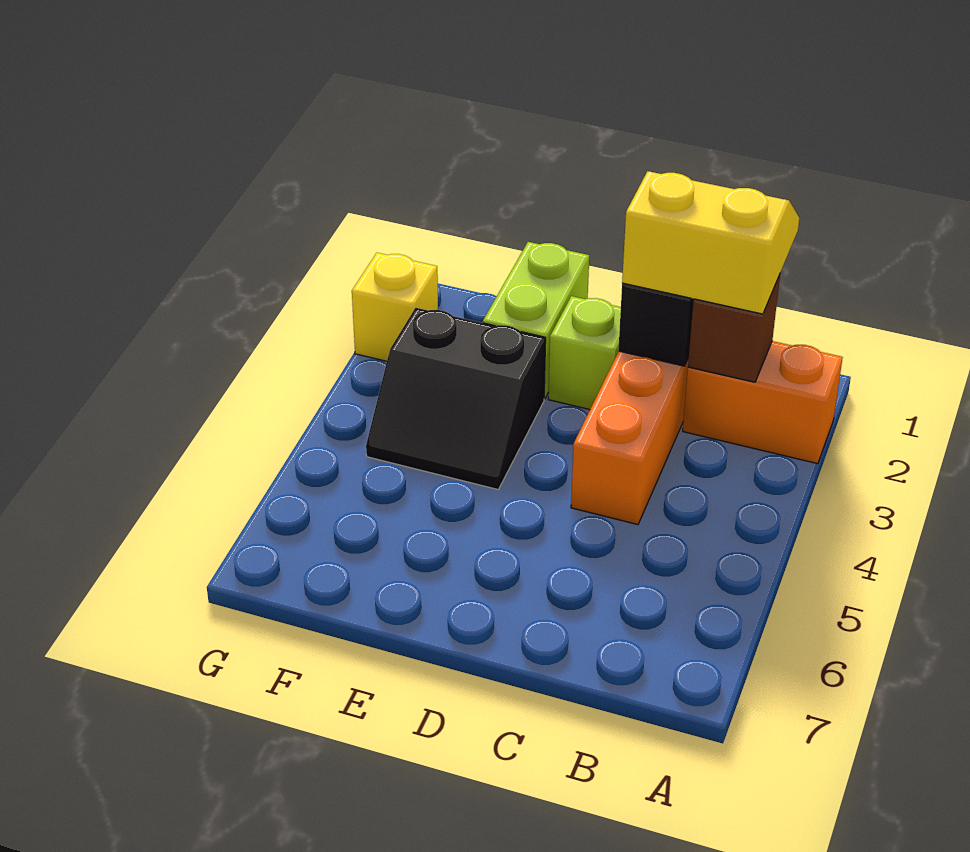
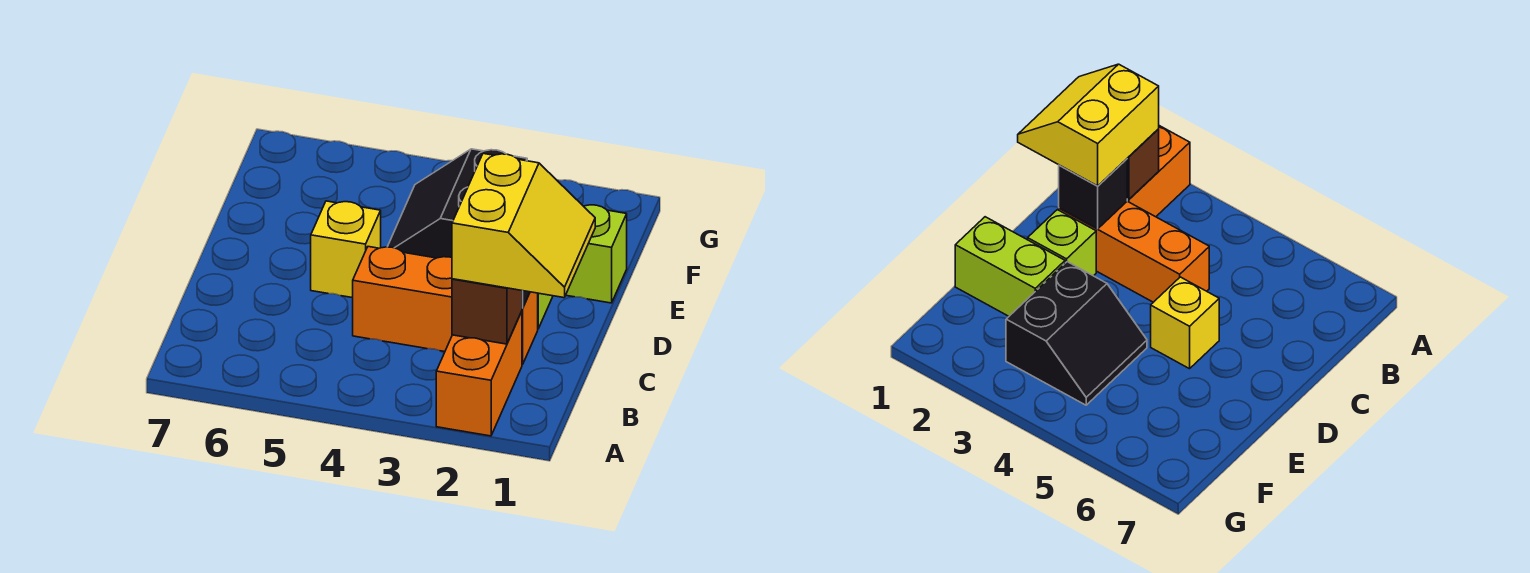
yellow brick G2 level 1 -> yellow brick D5 level 1

